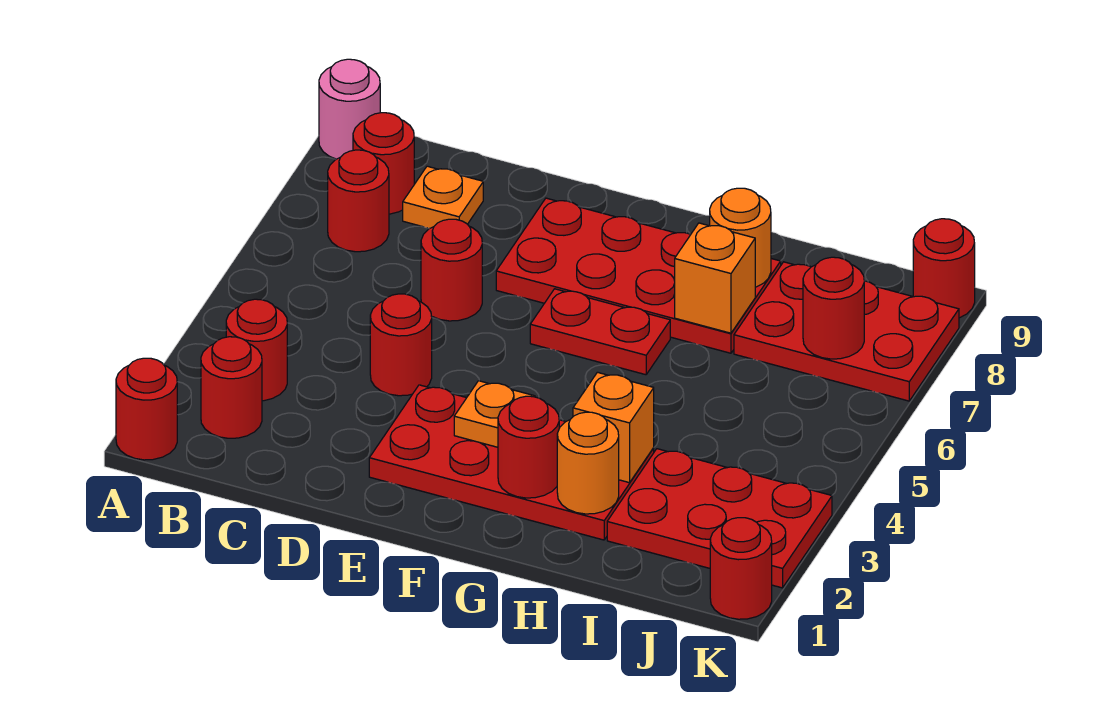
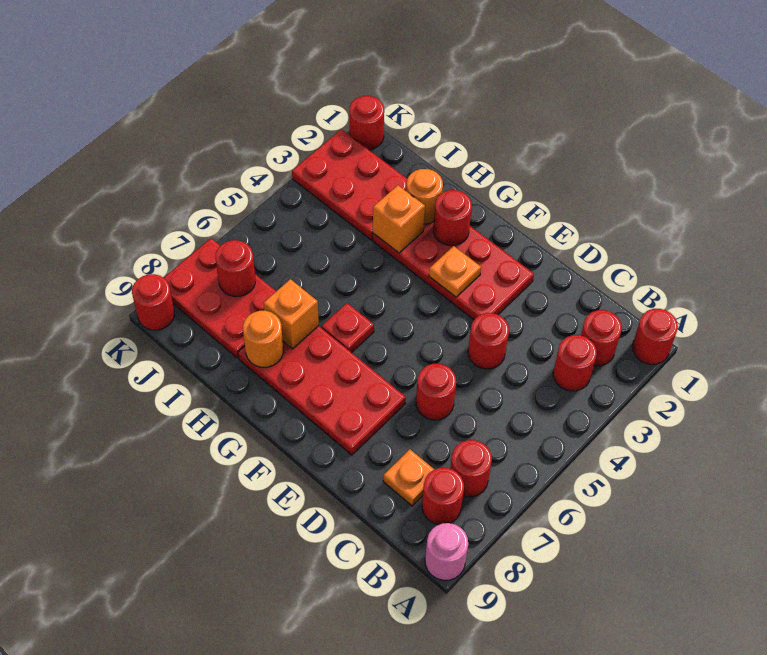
red plate F6:G6 level 1 -> red plate G6 level 1

